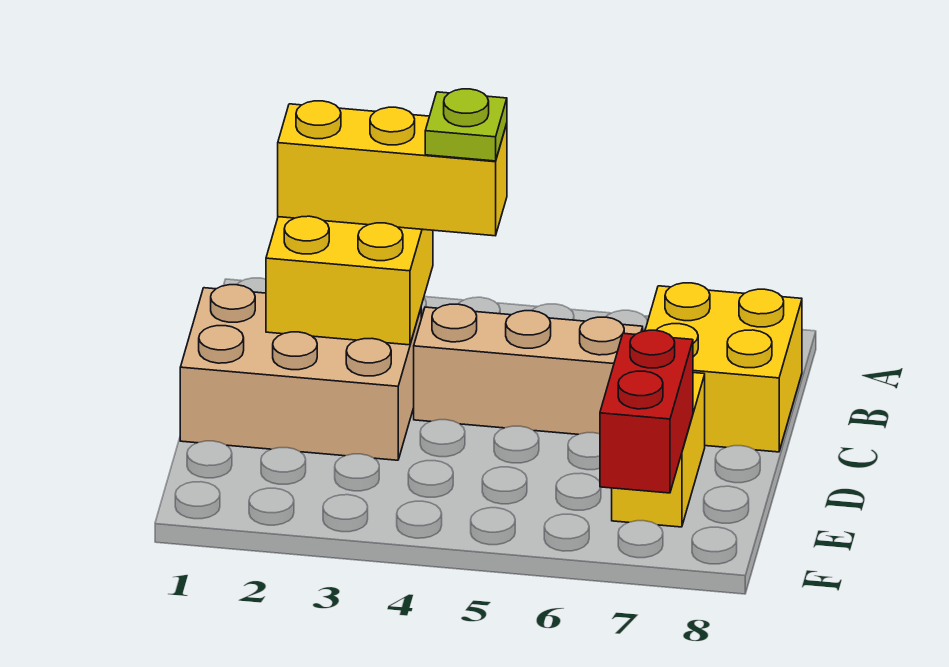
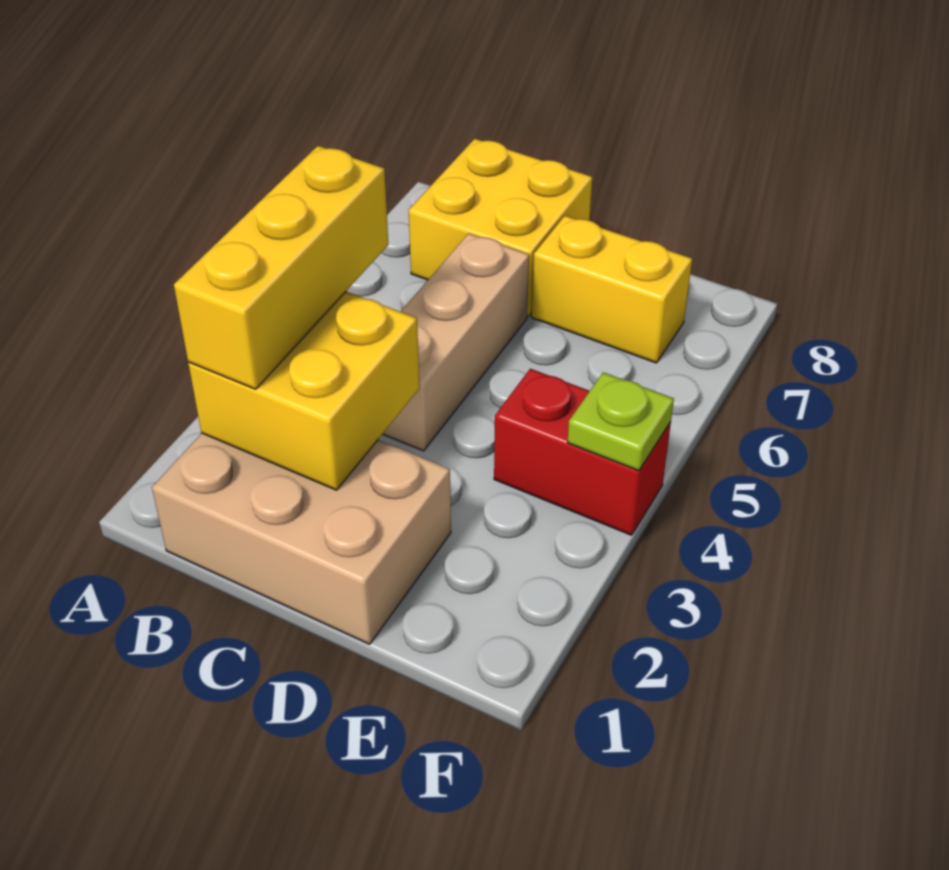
lime plate B4 level 4 -> lime plate F4 level 2
tan brick C1:D3 level 1 -> tan brick B1:D2 level 1
red brick E7:F7 level 2 -> red brick E4:F4 level 1

